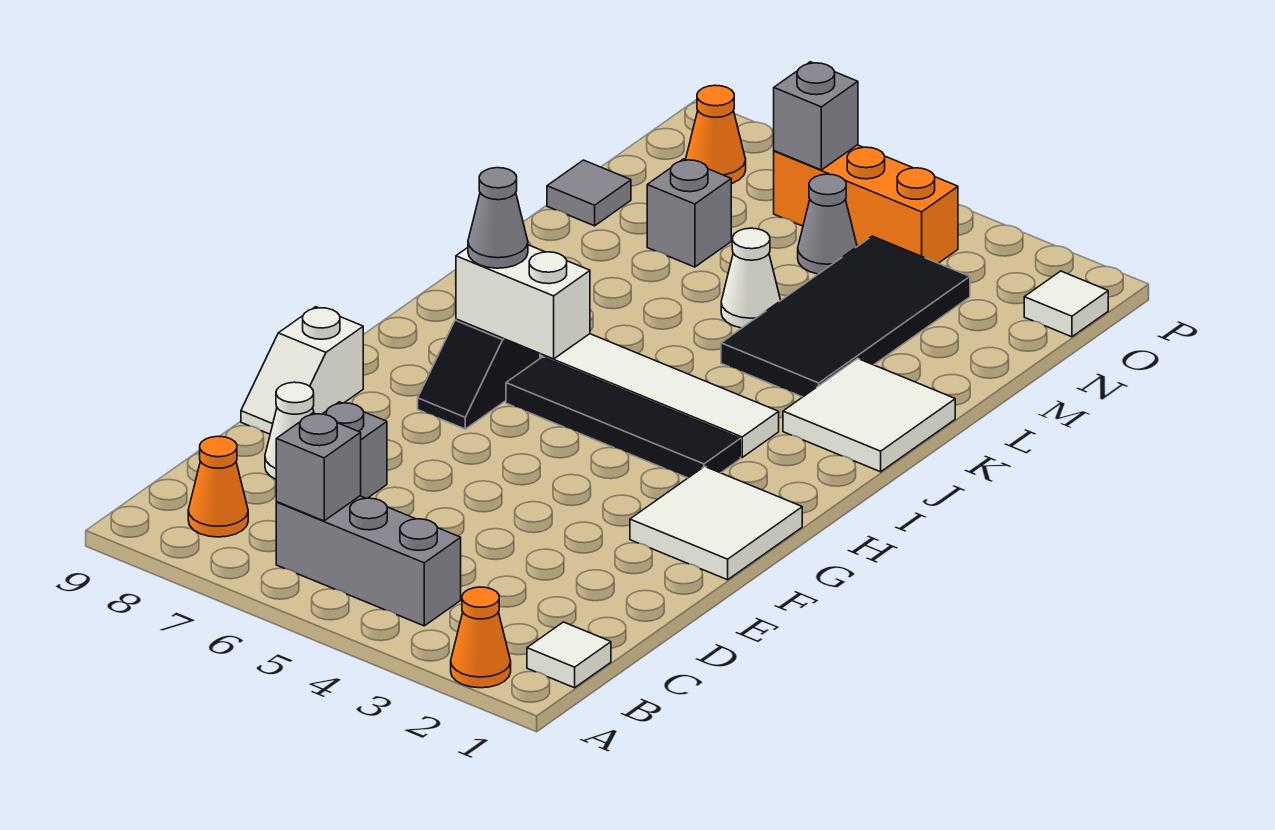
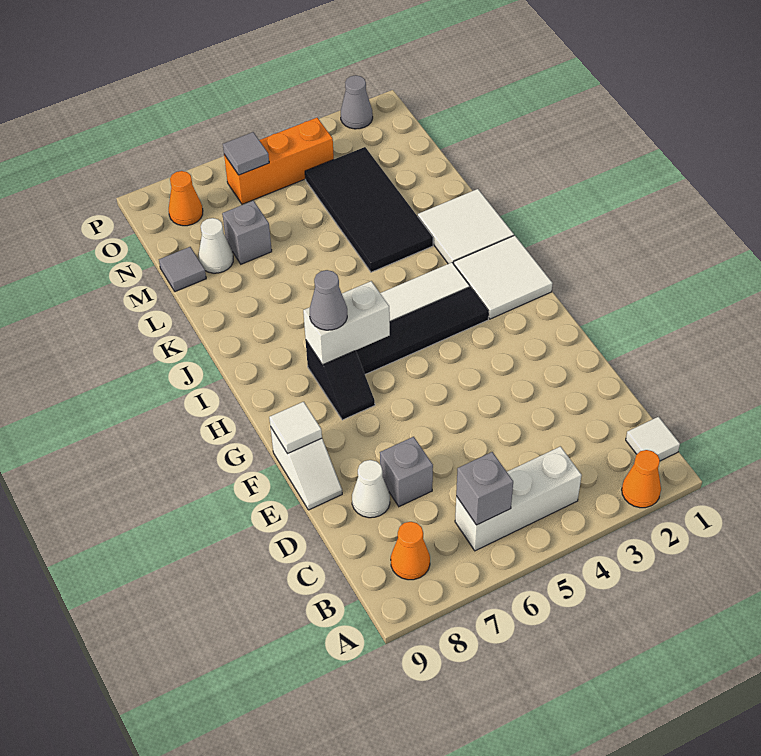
grey brick B4:B6 level 1 -> white brick B4:B6 level 1
white tile F1:G2 level 1 -> white tile H1:I2 level 1
white cone L5 level 1 -> white cone M8 level 1
grey cone N5 level 1 -> grey cone P2 level 1
white tile O1 level 1 -> white tile F9 level 2
grey brick O6 level 2 -> grey tile O6 level 2

